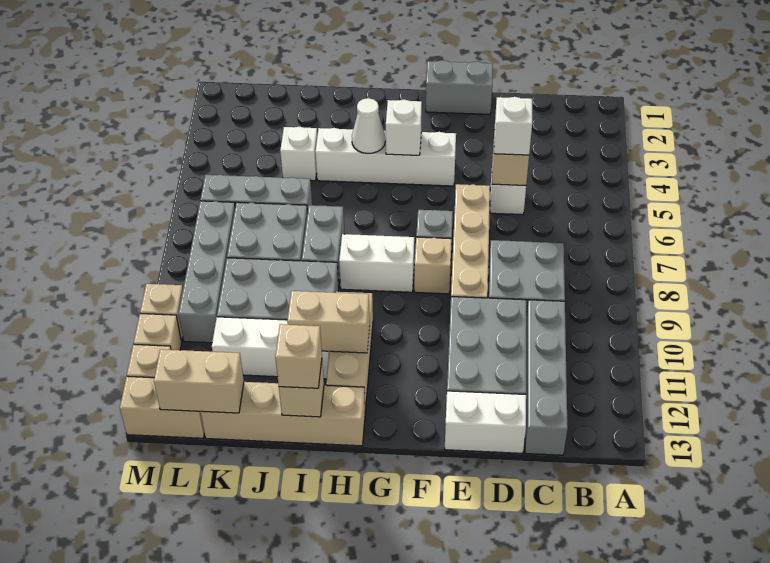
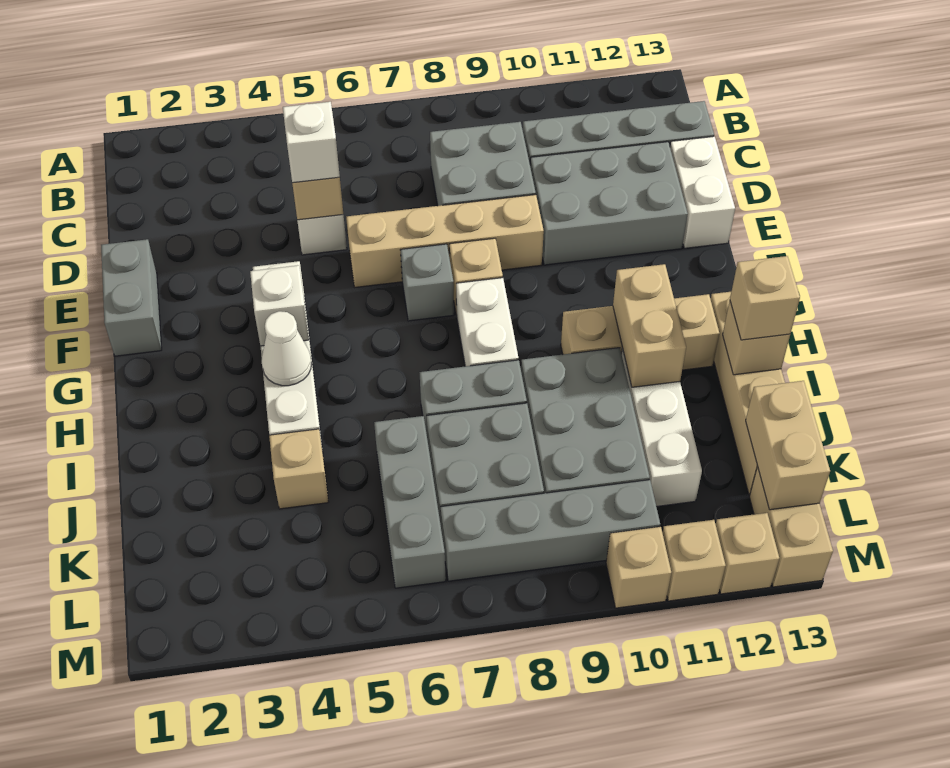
white brick J4 level 1 -> tan brick J4 level 1

